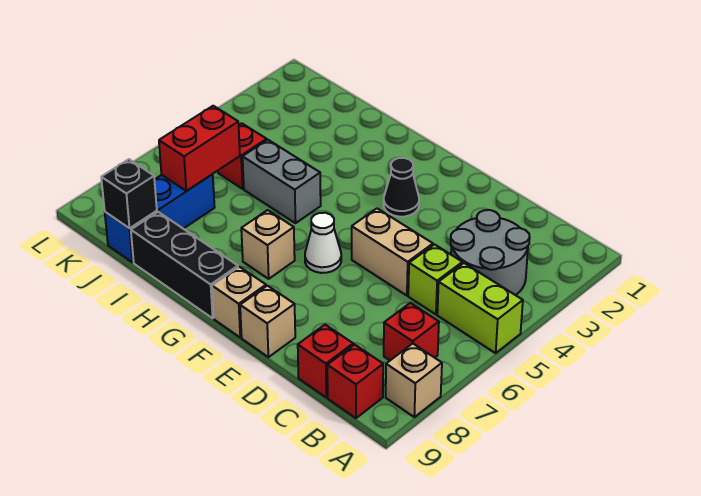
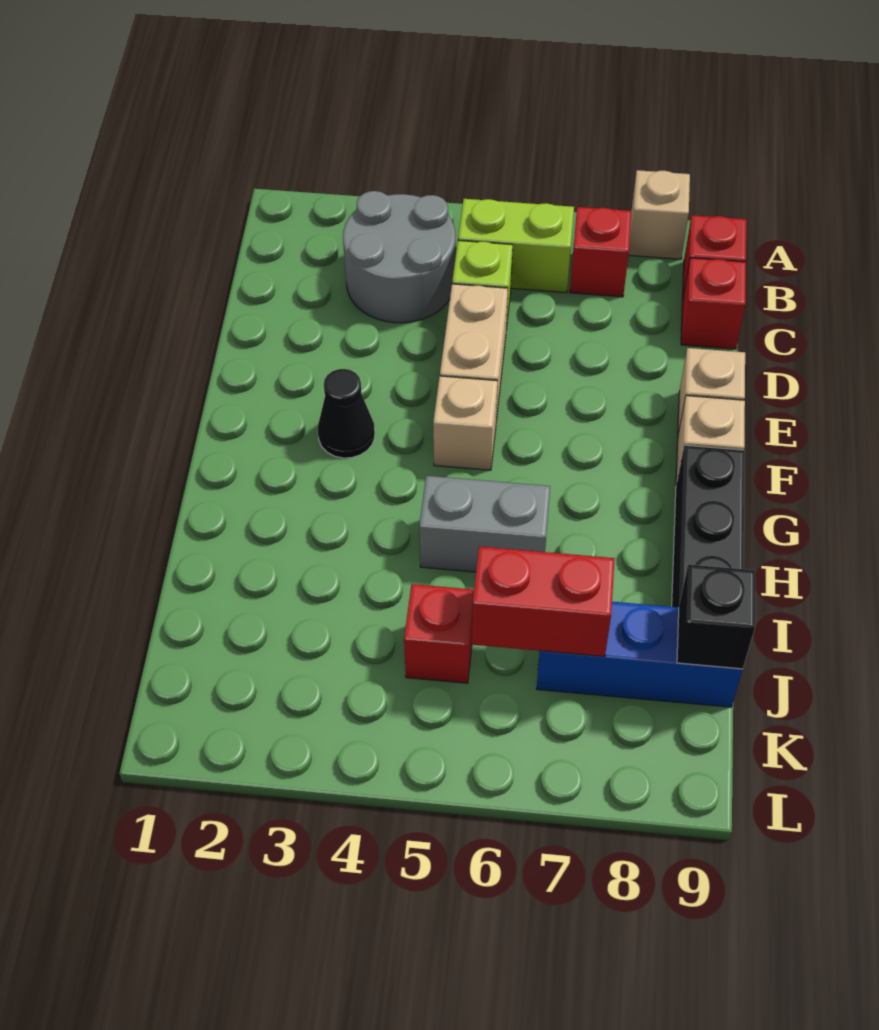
lime brick A5:B5 level 1 -> lime brick B5:B6 level 1
white cone F6 level 1 -> none
tan brick G7 level 1 -> tan brick F5 level 1
grey brick H5:I5 level 1 -> grey brick H5:H6 level 1

